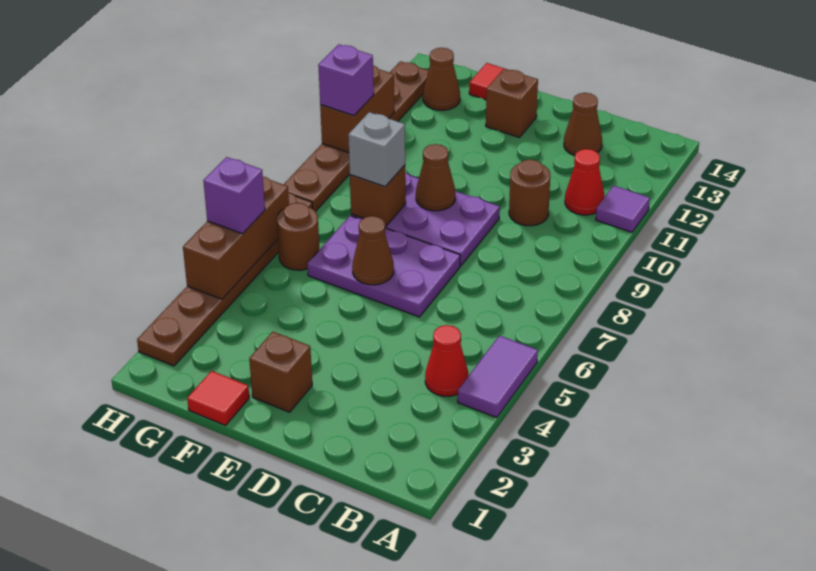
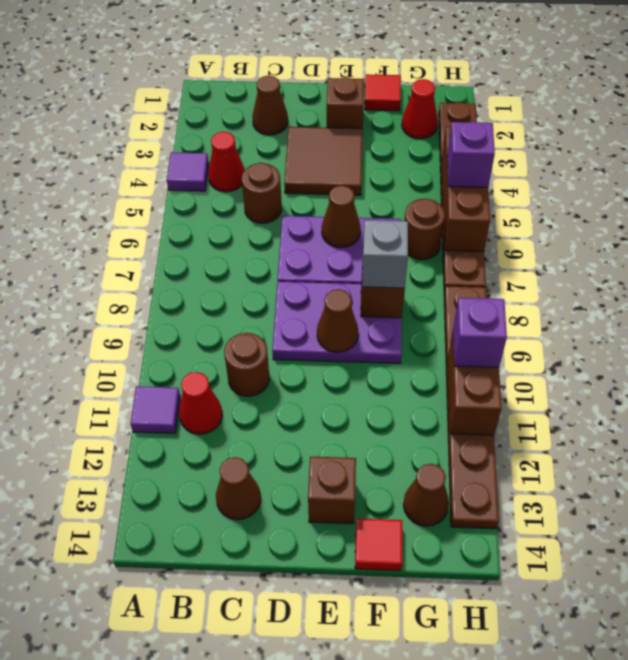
purple tile A4:A5 level 1 -> purple tile A4 level 1
none -> brown cone C2 level 1
none -> brown round brick C5 level 1
none -> brown tile D3:E4 level 1
none -> red cone G2 level 1

